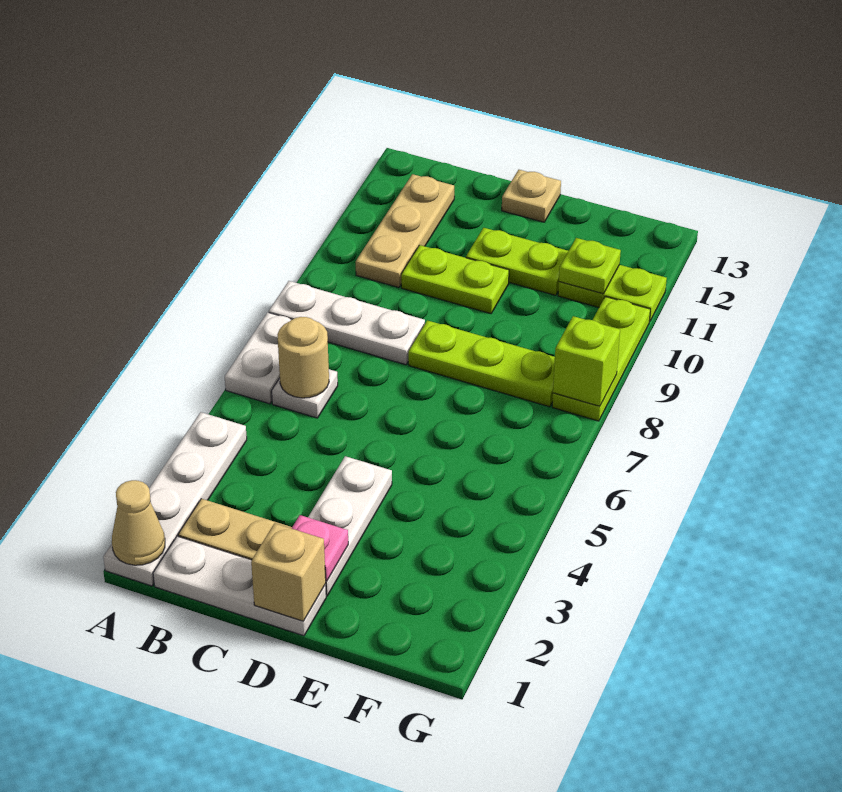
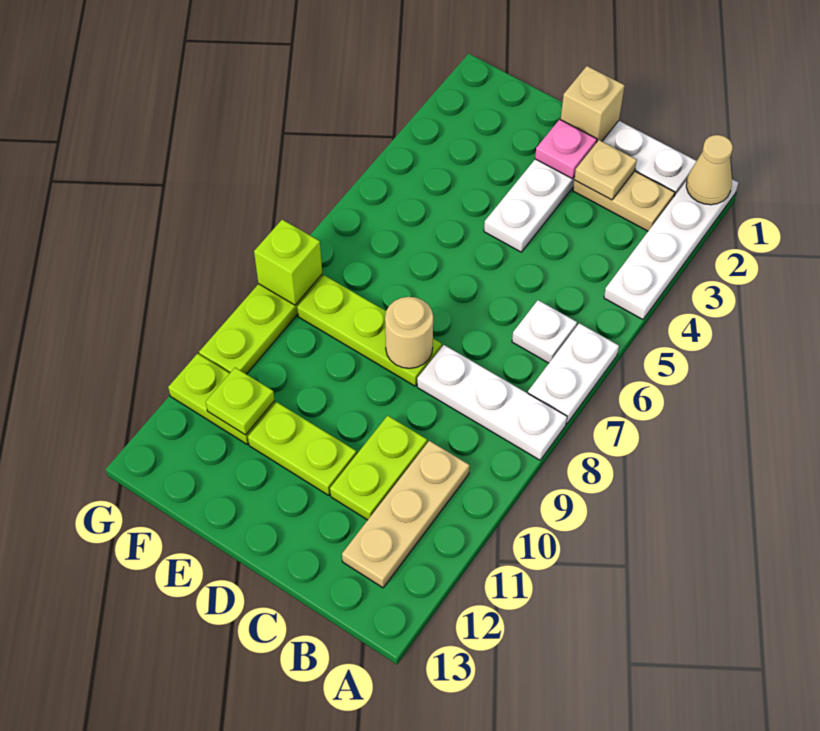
tan round brick B6 level 2 -> tan round brick D8 level 2
lime plate C10:D10 level 1 -> lime plate C10:C11 level 1
tan plate D13 level 1 -> tan plate C2 level 2

